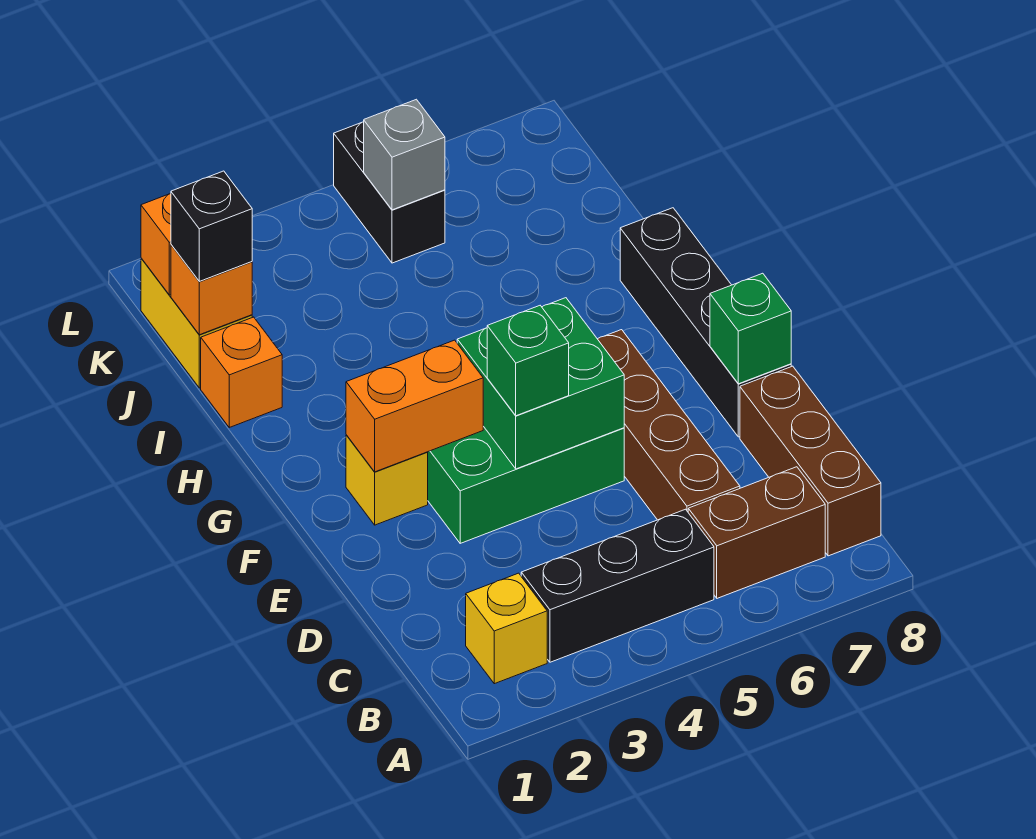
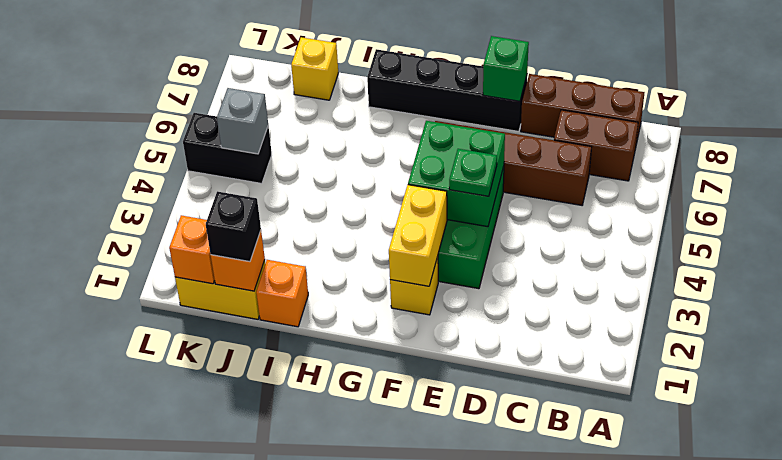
yellow brick B2 level 1 -> yellow brick J8 level 1
black brick B3:B5 level 1 -> none
brown brick B6:B7 level 1 -> brown brick B7:C7 level 1
green brick E4 level 3 -> green plate E4 level 3
orange brick F2:F3 level 2 -> yellow brick F2:F3 level 2

